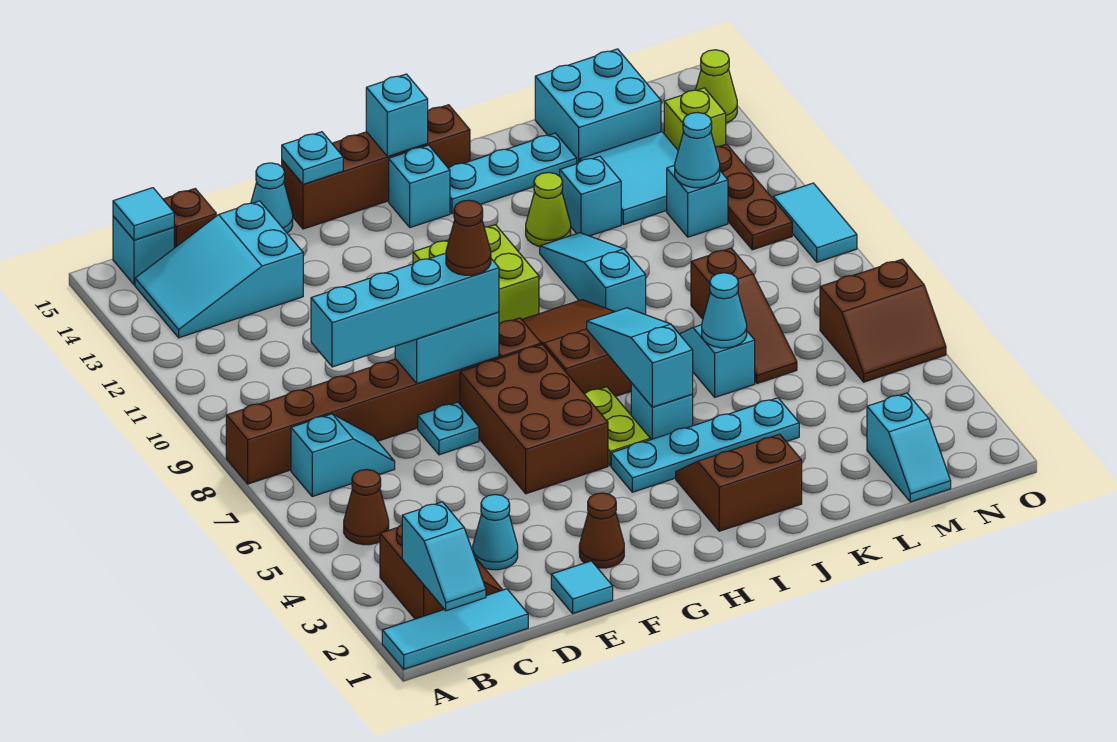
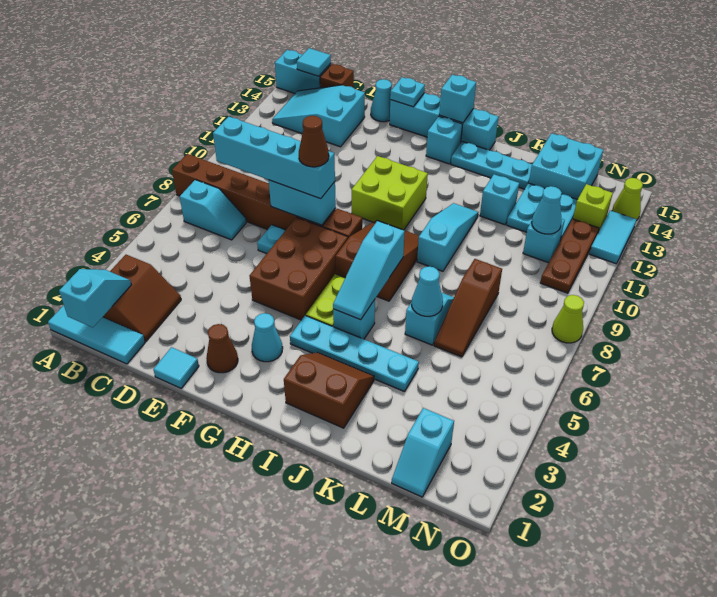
cyan slope B1:B2 level 2 top 2 -> cyan slope B1:B2 level 2 top 1
brown cone B5 level 1 -> none
cyan brick B15 level 1 -> cyan brick A15:B15 level 1
cyan cone D3 level 1 -> cyan cone G3 level 1
brown brick F15:I15 level 1 -> cyan brick F15:I15 level 1
cyan slope I5:I7 level 2 top 5 -> cyan slope I5:I7 level 2 top 7
lime cone J12 level 1 -> lime cone O8 level 1
cyan tile L12:M13 level 1 -> cyan plate L12:M13 level 1
brown slope N5:O6 level 1 top 6 -> none
cyan tile O9:O10 level 1 -> cyan tile O12:O13 level 1

